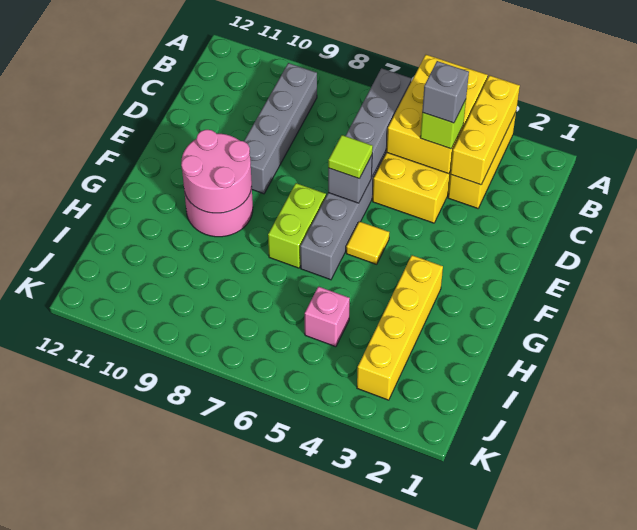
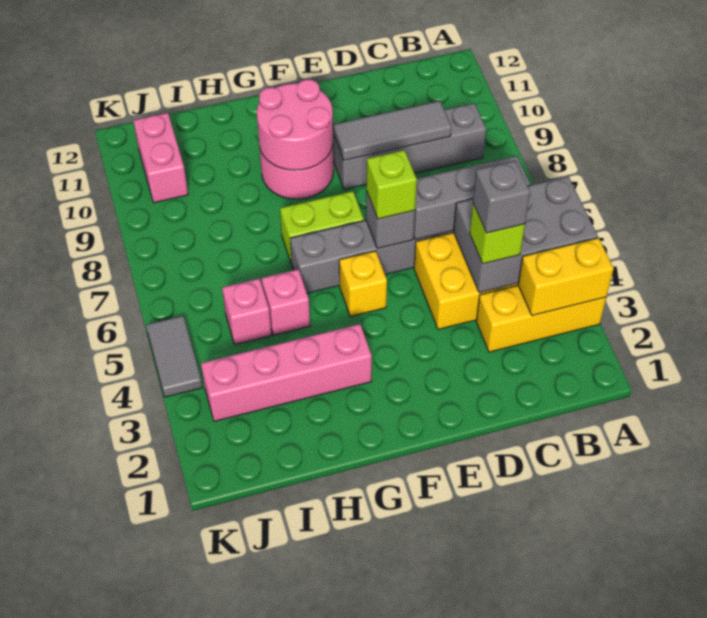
yellow brick A3:C3 level 2 -> yellow brick A3:B3 level 2
yellow brick A4:C5 level 2 -> grey brick A4:C5 level 2
none -> grey tile C9:E9 level 2
lime tile E6 level 3 -> lime brick E6 level 3
yellow tile F5 level 1 -> yellow brick F5 level 1
yellow brick G3:J3 level 1 -> pink brick G3:J3 level 1
none -> pink brick H5 level 1
none -> pink brick J10:J11 level 1
none -> grey tile K4:K5 level 1

